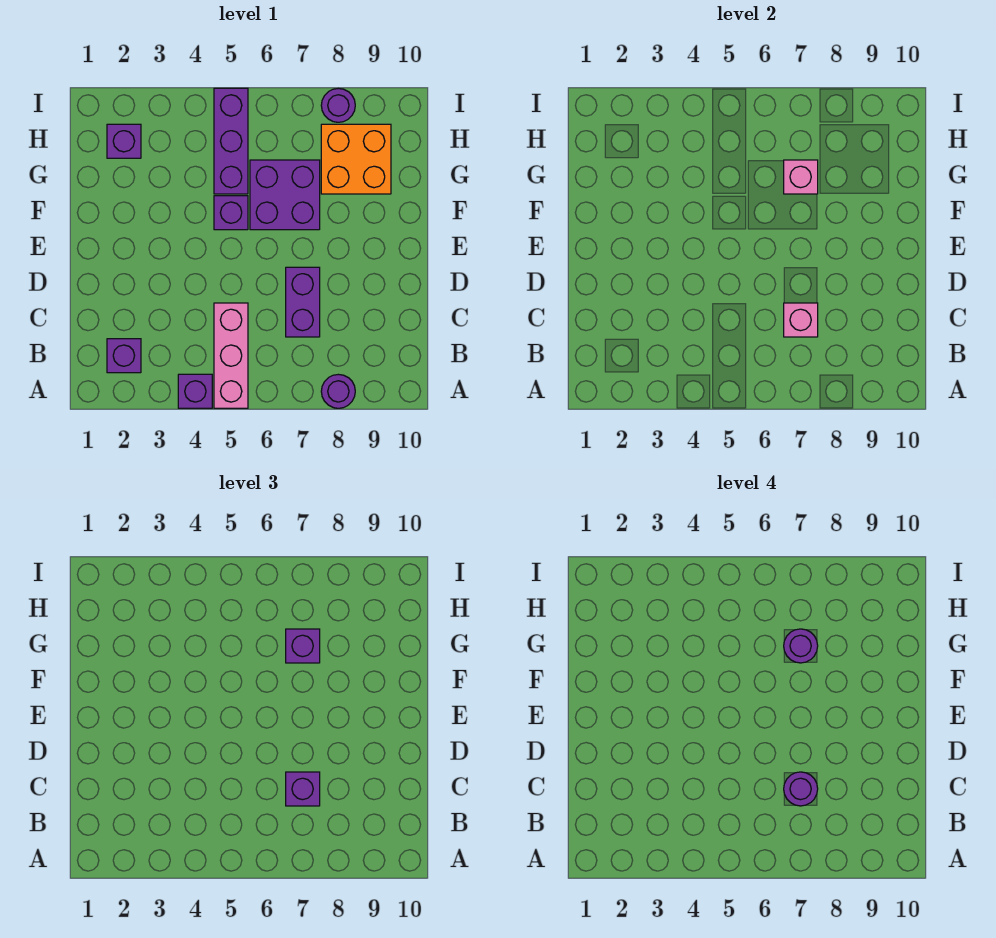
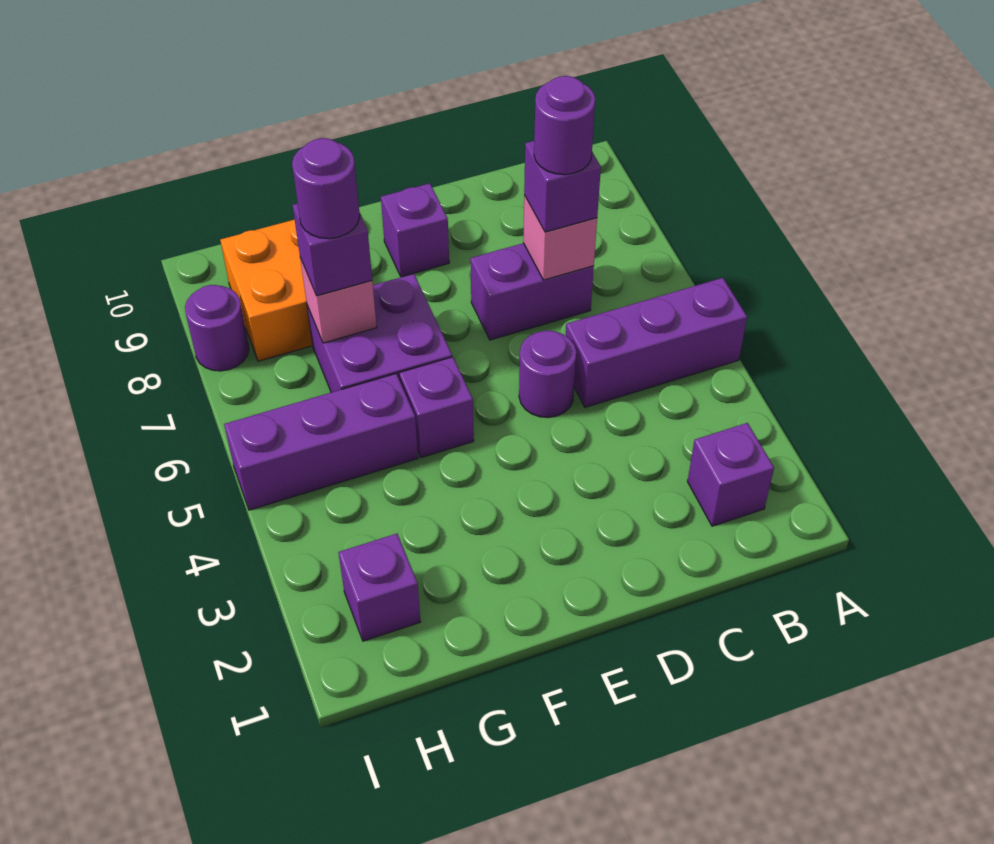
purple brick A4 level 1 -> purple brick E9 level 1
pink brick A5:C5 level 1 -> purple brick A5:C5 level 1
purple round brick A8 level 1 -> purple round brick D5 level 1

